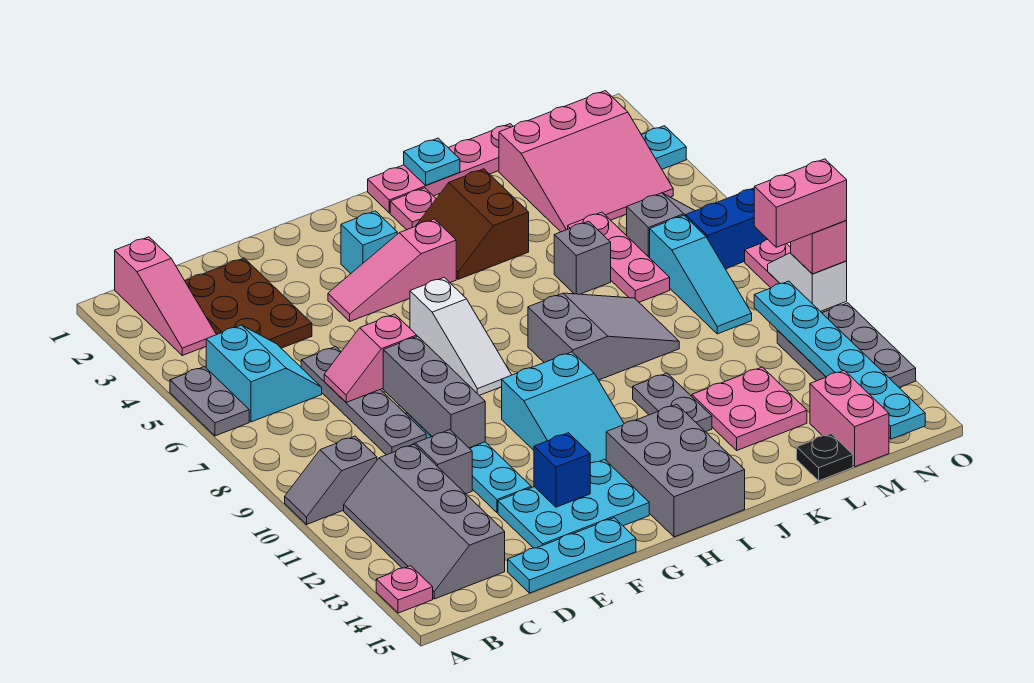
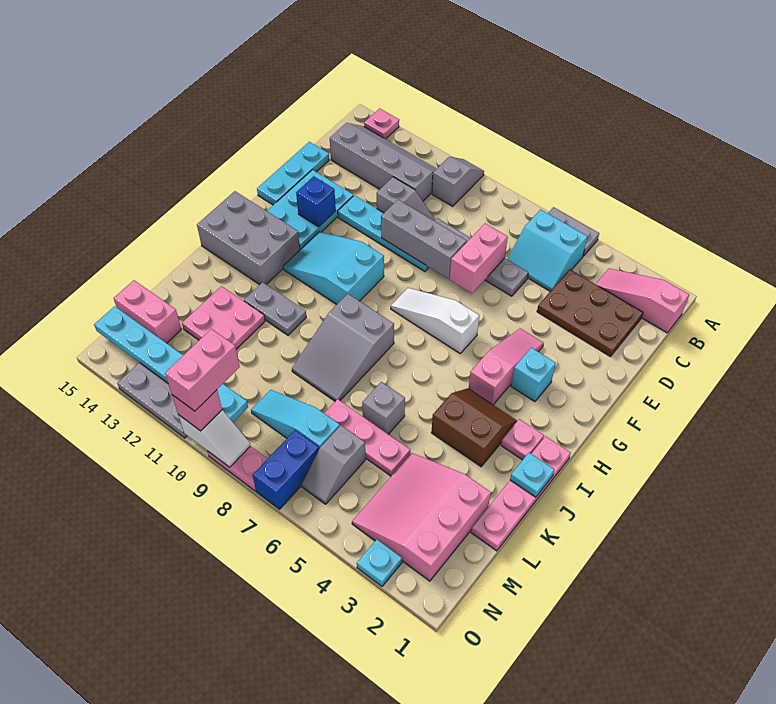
pink slope D7:E7 level 2 top E -> pink brick D7:E7 level 2
black plate L15 level 1 -> none

